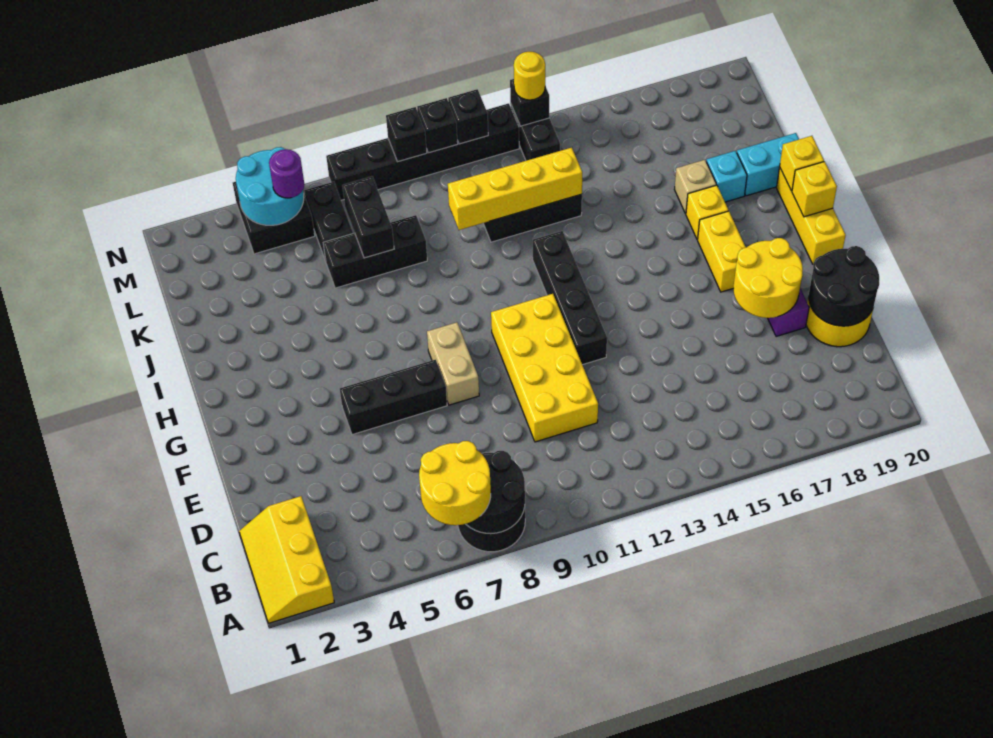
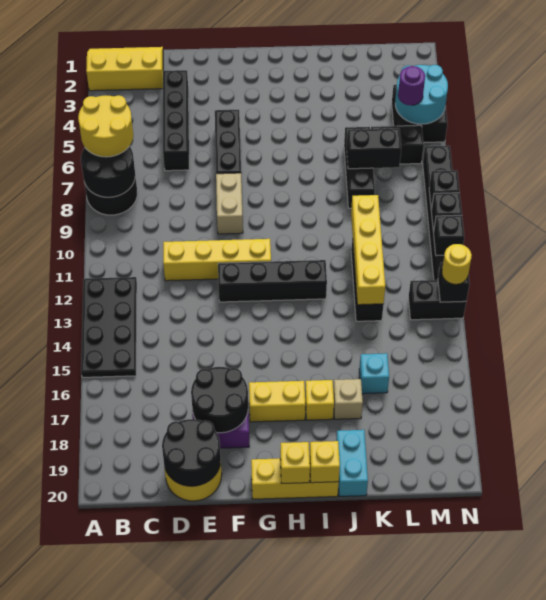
none -> black plate A12:B15 level 1
none -> black brick D3:D6 level 1
yellow brick D10:G11 level 1 -> yellow brick D11:G11 level 1
yellow round brick E17:F18 level 2 -> black round brick E17:F18 level 2
tan brick F8:G8 level 1 -> tan brick F8:F9 level 1
cyan brick J18 level 1 -> cyan brick K16 level 1

